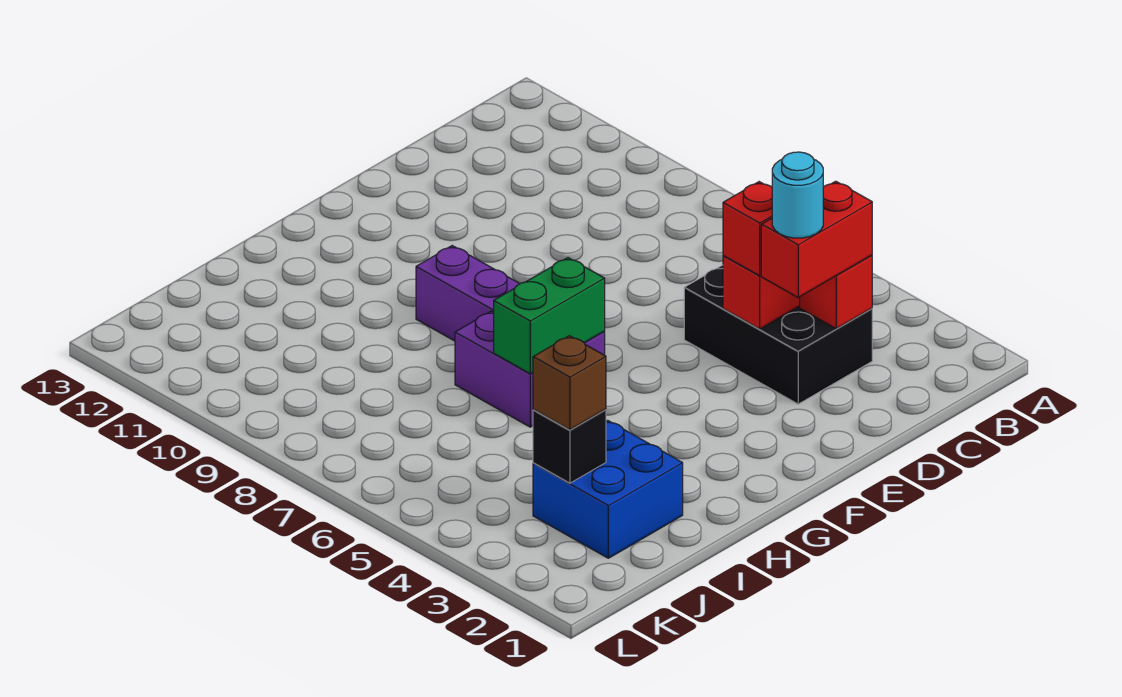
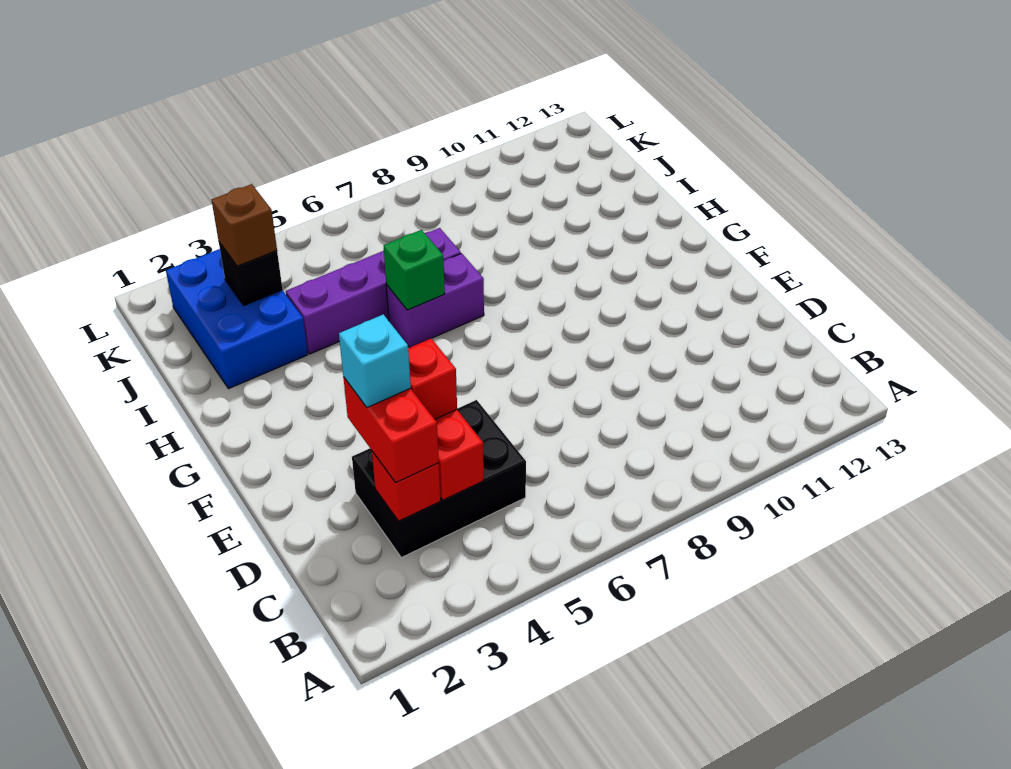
cyan round brick D3 level 4 -> cyan brick D3 level 4
purple brick G6:G9 level 1 -> purple brick I4:I7 level 1
green brick G6:H6 level 2 -> green brick H6 level 2
blue brick I2:J3 level 1 -> blue brick I2:K3 level 1

